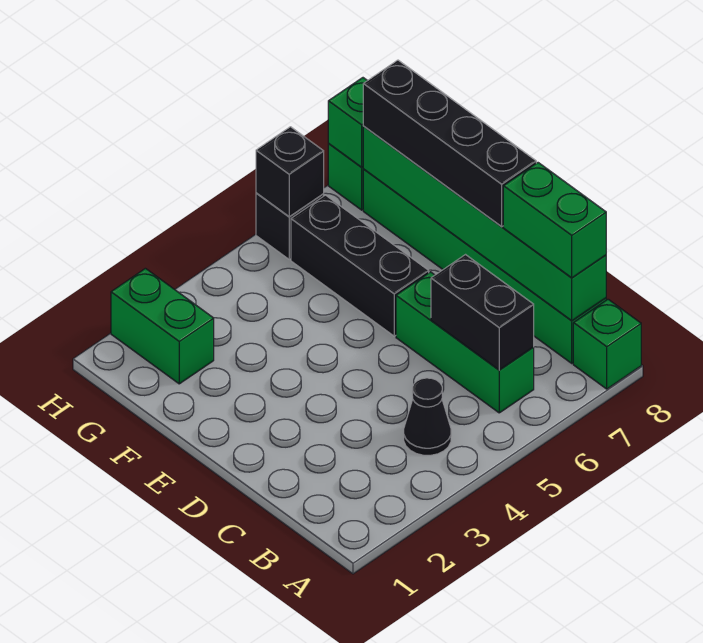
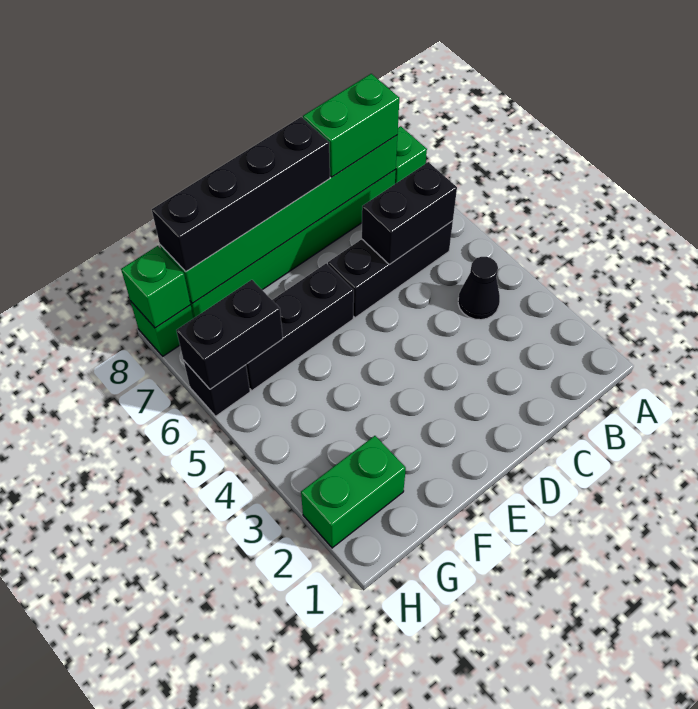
green brick B6:D6 level 1 -> black brick B6:D6 level 1
black brick H6 level 2 -> black brick G6:H6 level 2

